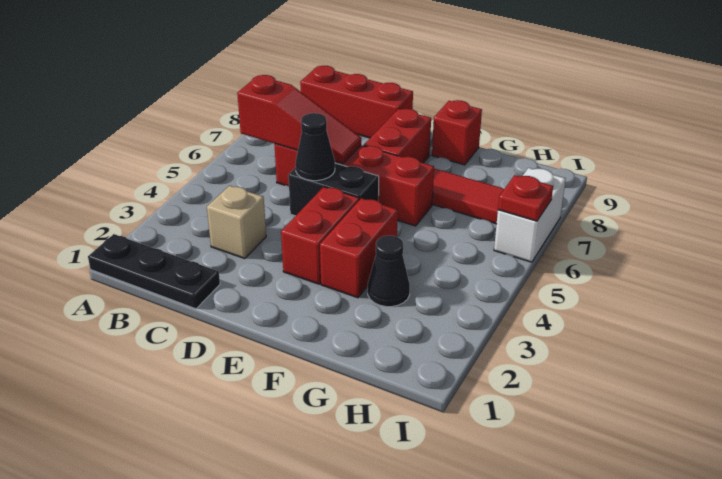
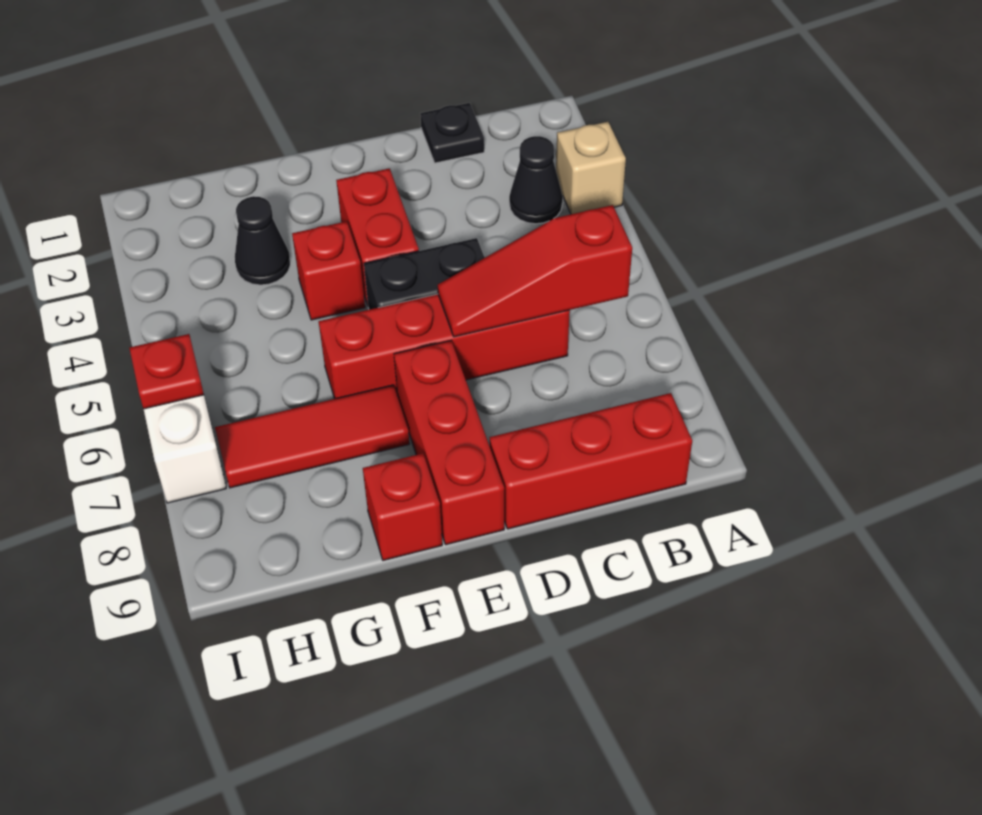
black plate A1:C1 level 1 -> black plate C1 level 1
tan brick C3 level 1 -> tan brick A3 level 1
black cone D5 level 2 -> black cone B3 level 1
red brick E7:E8 level 1 -> red brick E7:E9 level 1
red brick F3:F4 level 1 -> red brick F4 level 1

